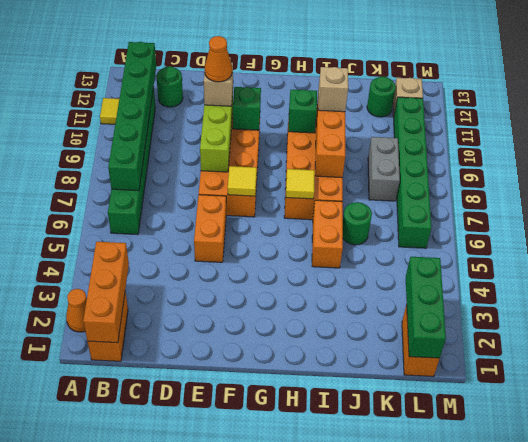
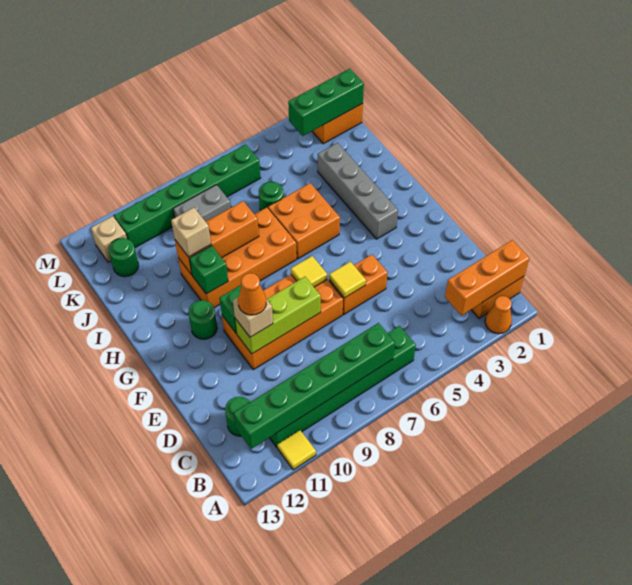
none -> grey brick G3:J3 level 1
none -> green round brick G11 level 1
yellow tile H7 level 2 -> yellow tile E6 level 2
orange brick I5:I6 level 1 -> orange brick H5:I6 level 1

